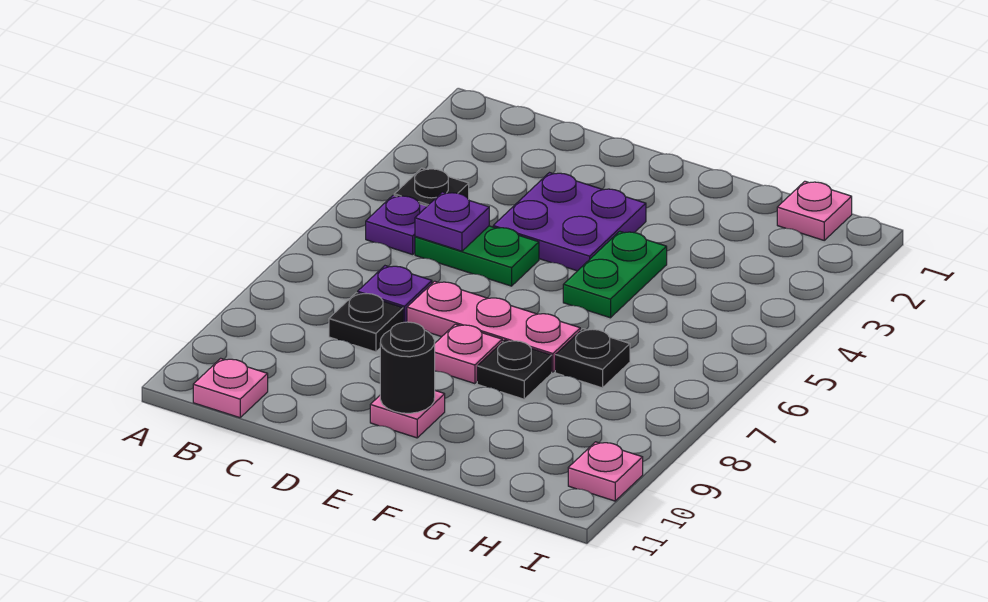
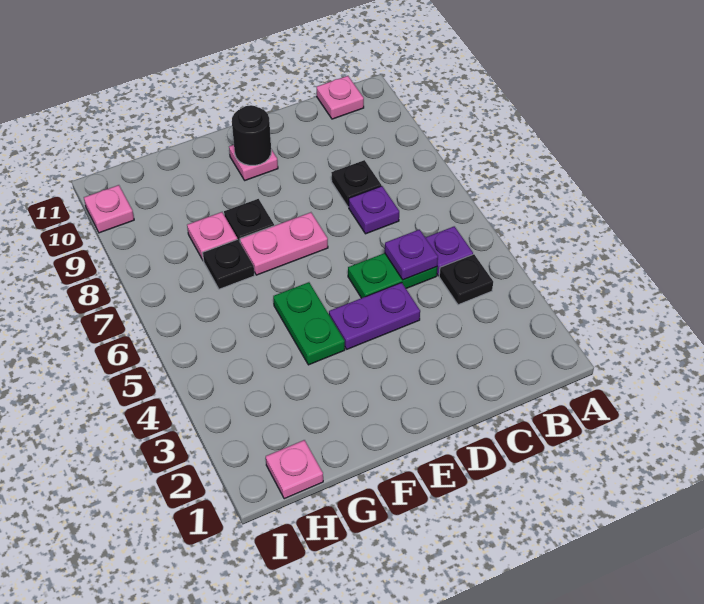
purple plate D3:E4 level 1 -> purple plate D4:E4 level 1
pink plate D7:F7 level 1 -> pink plate E7:F7 level 1
pink plate E8 level 1 -> pink plate G8 level 1

